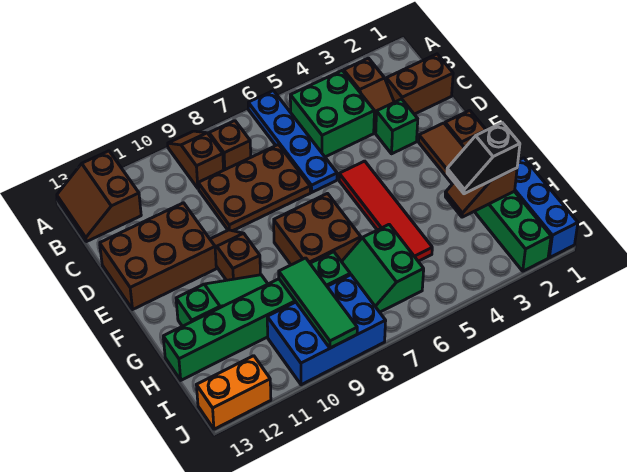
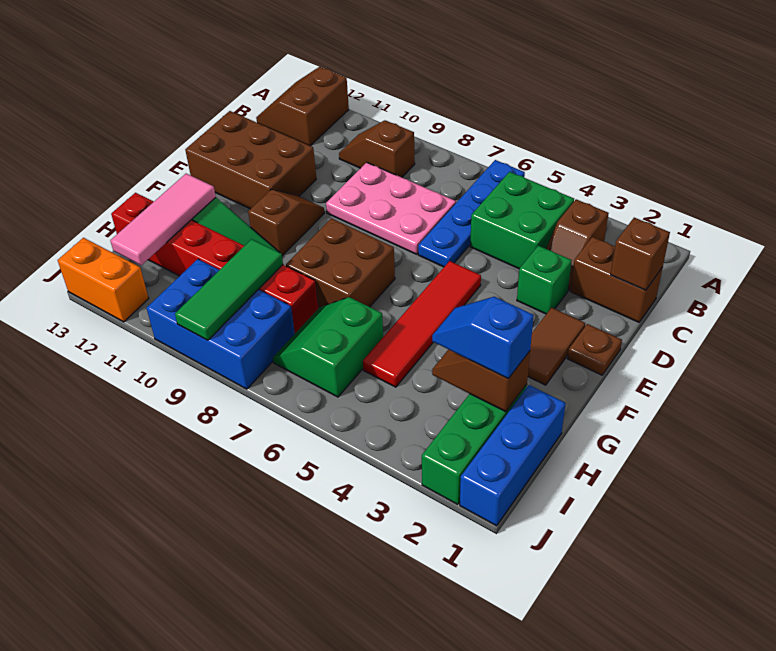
brown slope A9:B9 level 1 top B -> brown slope B9:B10 level 1 top 9
brown brick B8 level 1 -> brown brick C1 level 2
brown plate C7:D9 level 1 -> pink plate C7:D9 level 1
none -> pink tile G12:I12 level 2
black slope H2:H3 level 3 top 2 -> blue slope H2:H3 level 3 top 2
green brick H8:H13 level 1 -> red brick H8:H13 level 1

